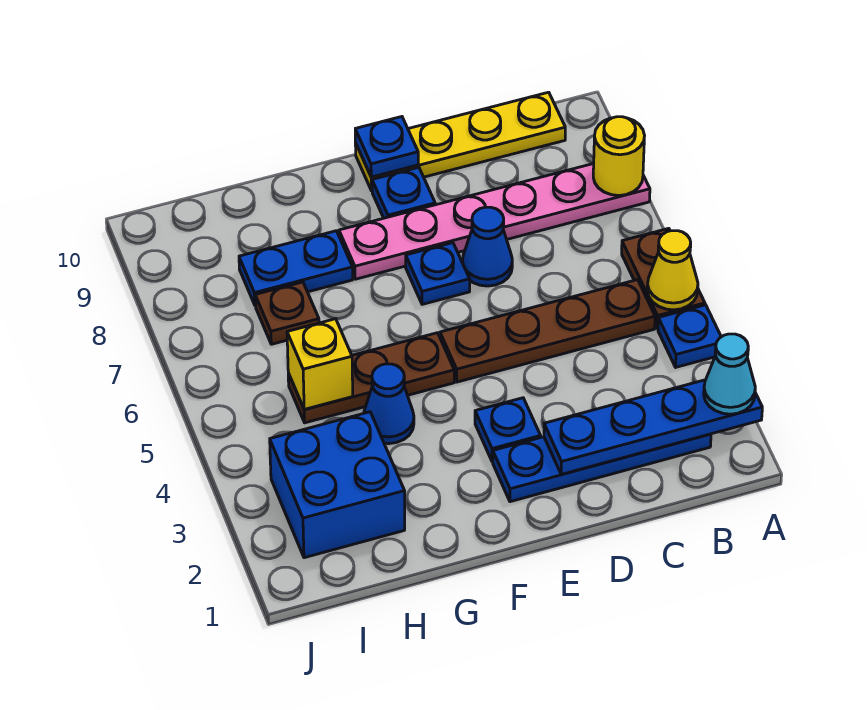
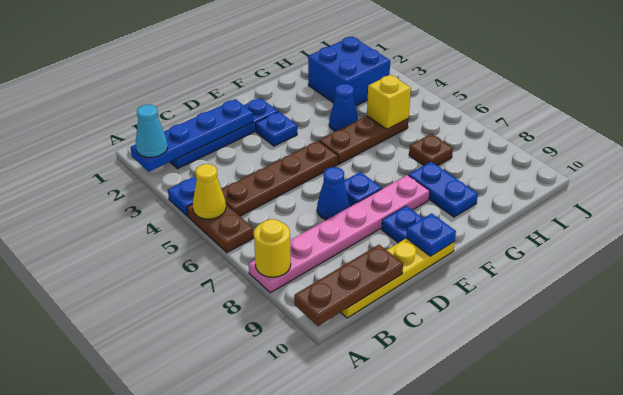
none -> brown plate A10:C10 level 2
blue plate G8:H8 level 1 -> blue plate G8:G9 level 1

